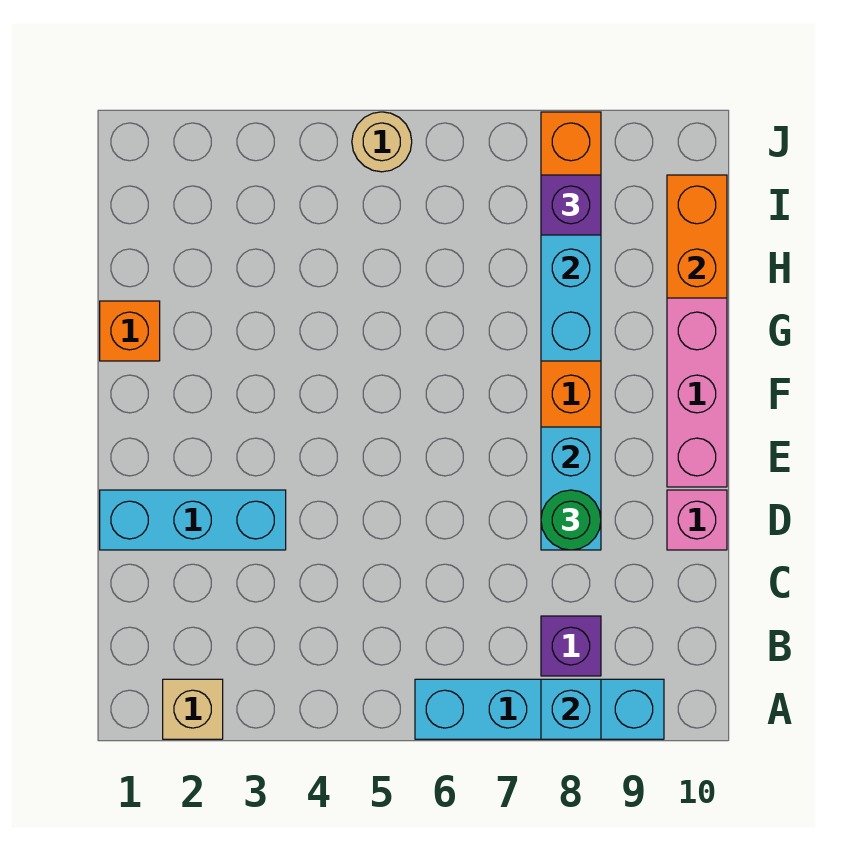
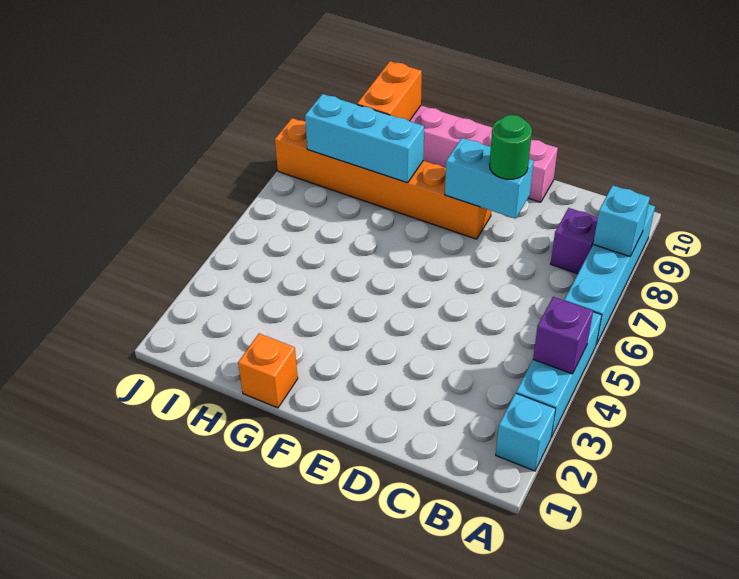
tan brick A2 level 1 -> cyan brick A2 level 1
cyan brick D1:D3 level 1 -> cyan brick A3:A5 level 1
orange brick H10:I10 level 2 -> orange brick H9:H10 level 2
purple brick I8 level 3 -> purple brick A4 level 2
tan round brick J5 level 1 -> none

